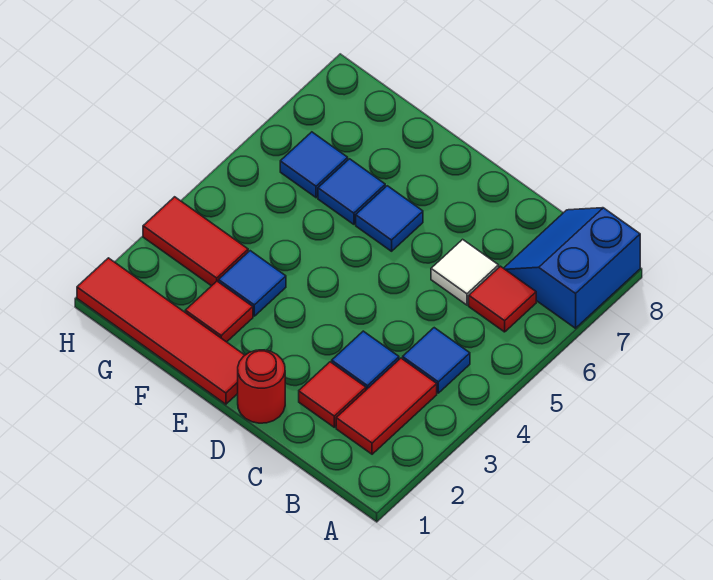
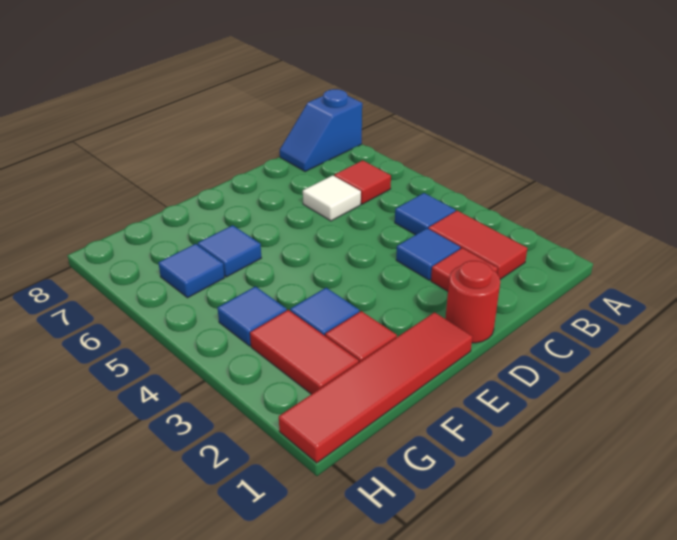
blue slope A7:B8 level 1 top A -> blue slope A8:B8 level 1 top A
blue tile E6 level 1 -> blue tile G4 level 1
red tile G3:H3 level 1 -> red tile G2:G3 level 1

